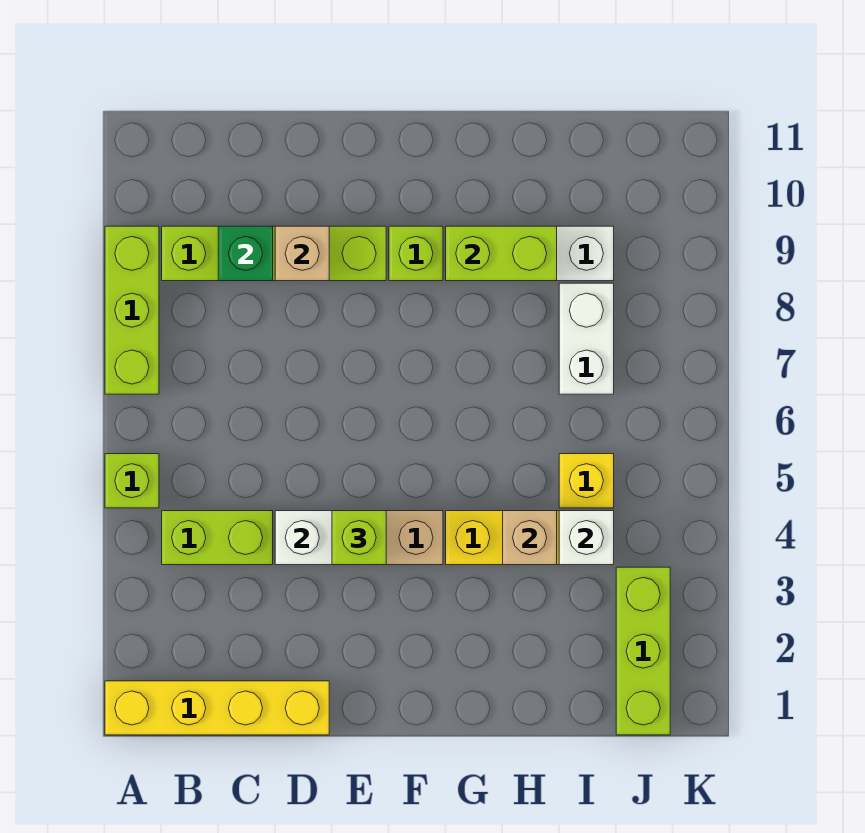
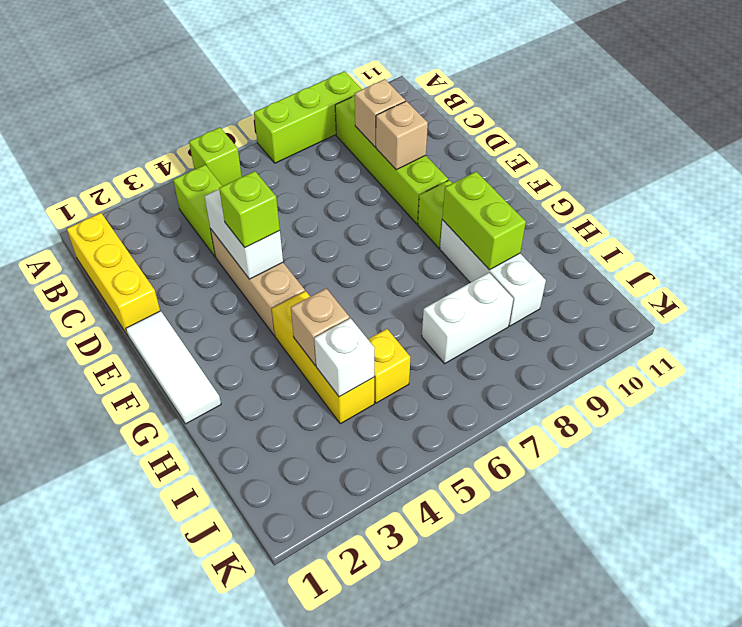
yellow brick A1:D1 level 1 -> yellow brick B1:D1 level 1
green brick C9 level 2 -> tan brick C9 level 2
none -> white tile E1:G1 level 1
lime brick J1:J3 level 1 -> none

